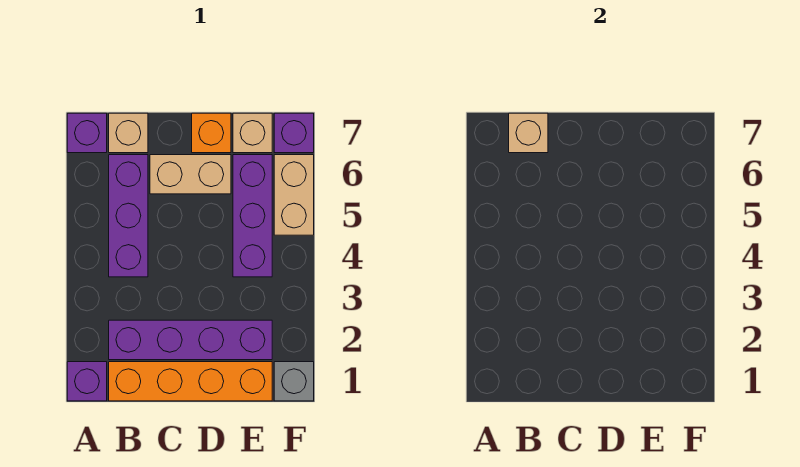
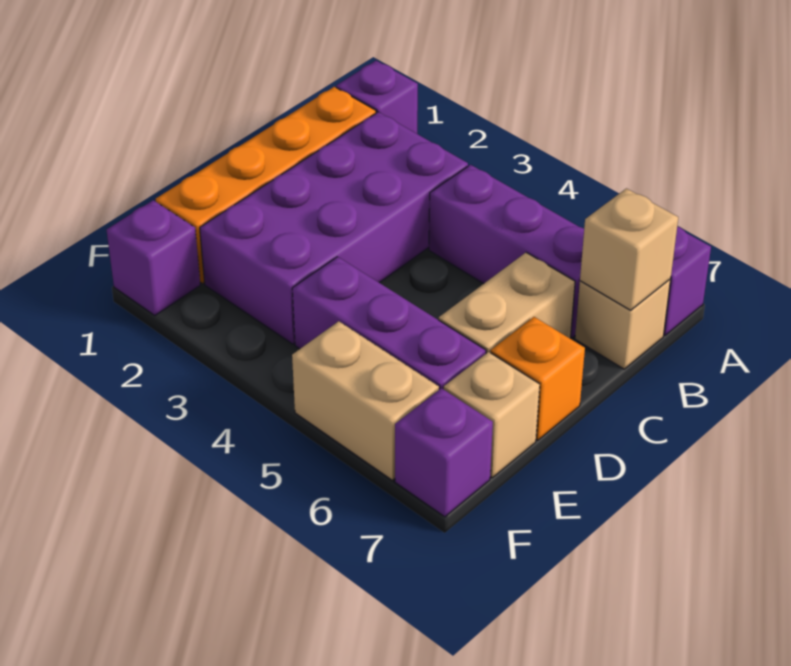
purple brick B2:E2 level 1 -> purple brick B2:E3 level 1
grey brick F1 level 1 -> purple brick F1 level 1

